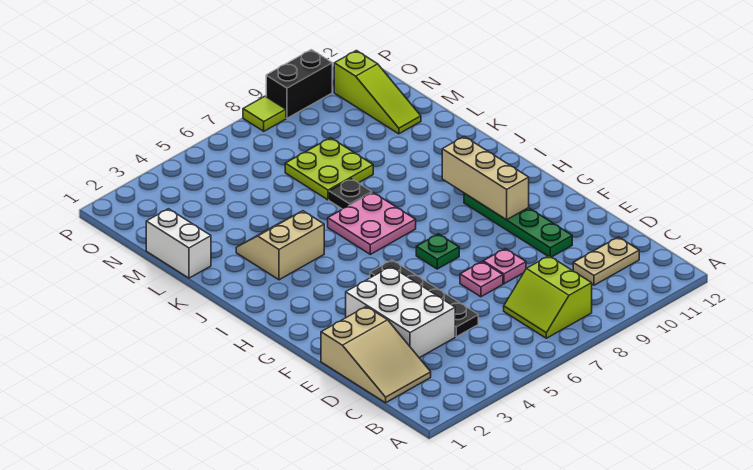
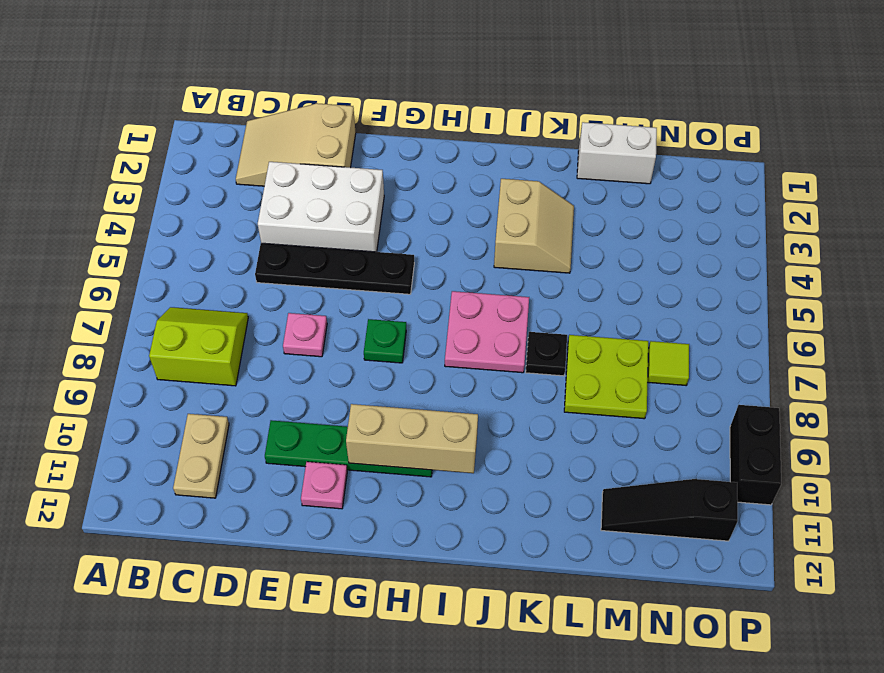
pink plate E8 level 1 -> pink plate F11 level 1
lime slope M11:O11 level 1 top O -> black slope M11:O11 level 1 top O
lime tile P8 level 1 -> lime tile N7 level 1

